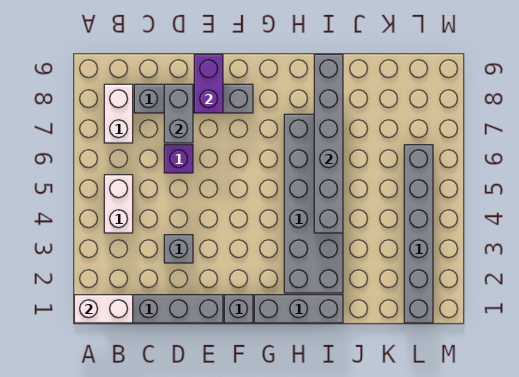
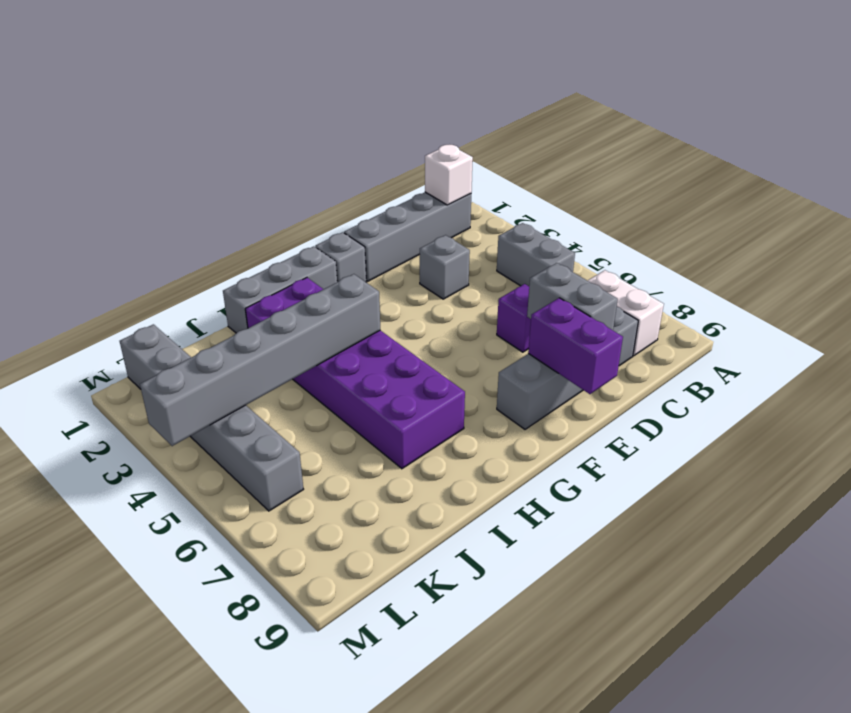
white brick A1:B1 level 2 -> white brick B1 level 2
white brick B4:B5 level 1 -> grey brick B4:B5 level 1
grey brick H2:I7 level 1 -> purple brick H2:I7 level 1
grey brick I4:I9 level 2 -> grey brick H4:M4 level 2

